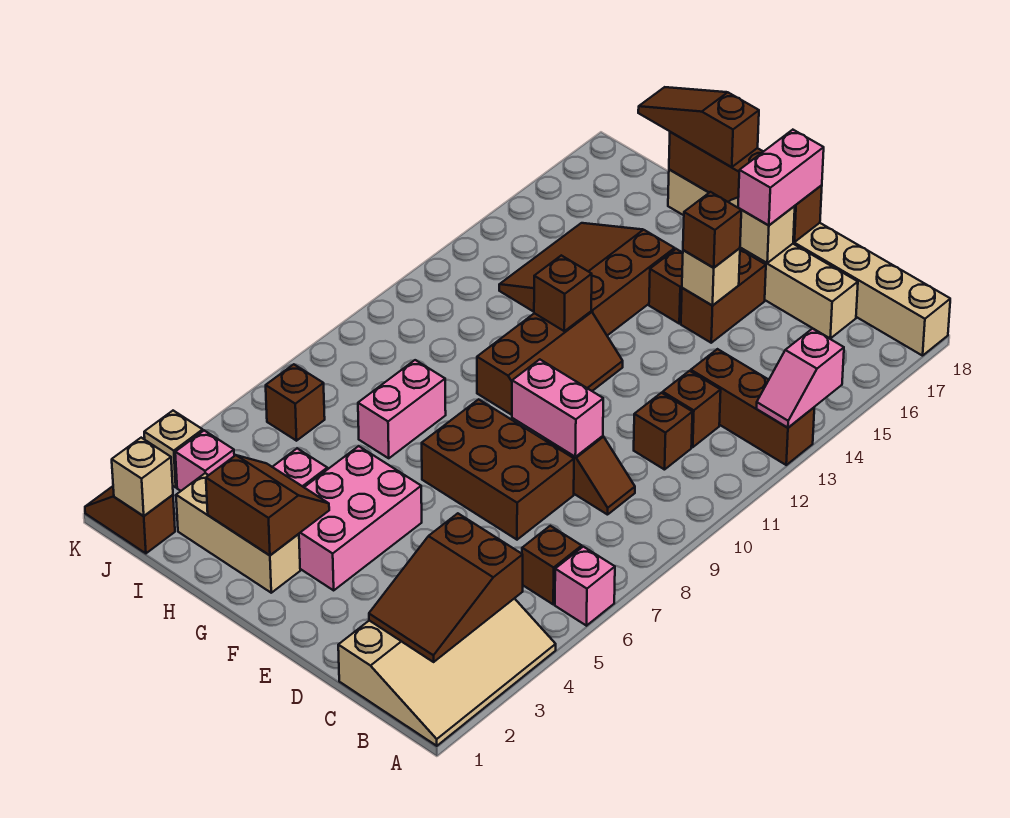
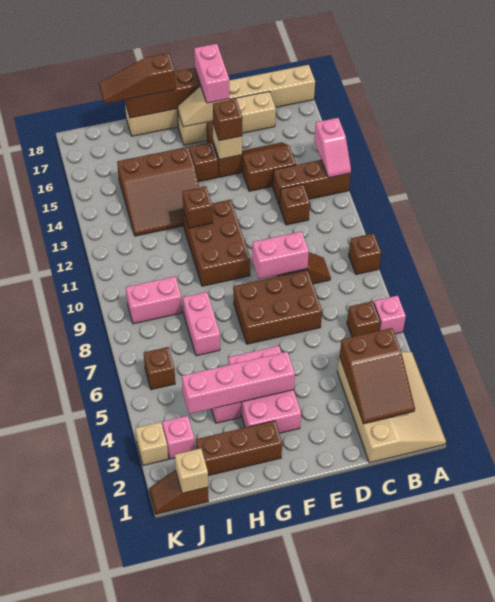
brown brick C11 level 1 -> brown brick A9 level 1
none -> pink brick F4:I4 level 2
brown slope F10:G12 level 1 top G -> brown brick F10:G12 level 1
tan brick G2:I2 level 1 -> brown brick G2:I2 level 1
brown slope G2:H3 level 2 top 2 -> brown slope C14:D15 level 1 top 14
brown slope G13:I15 level 1 top G -> brown slope G13:I15 level 1 top 15
none -> pink brick I9:J9 level 1

